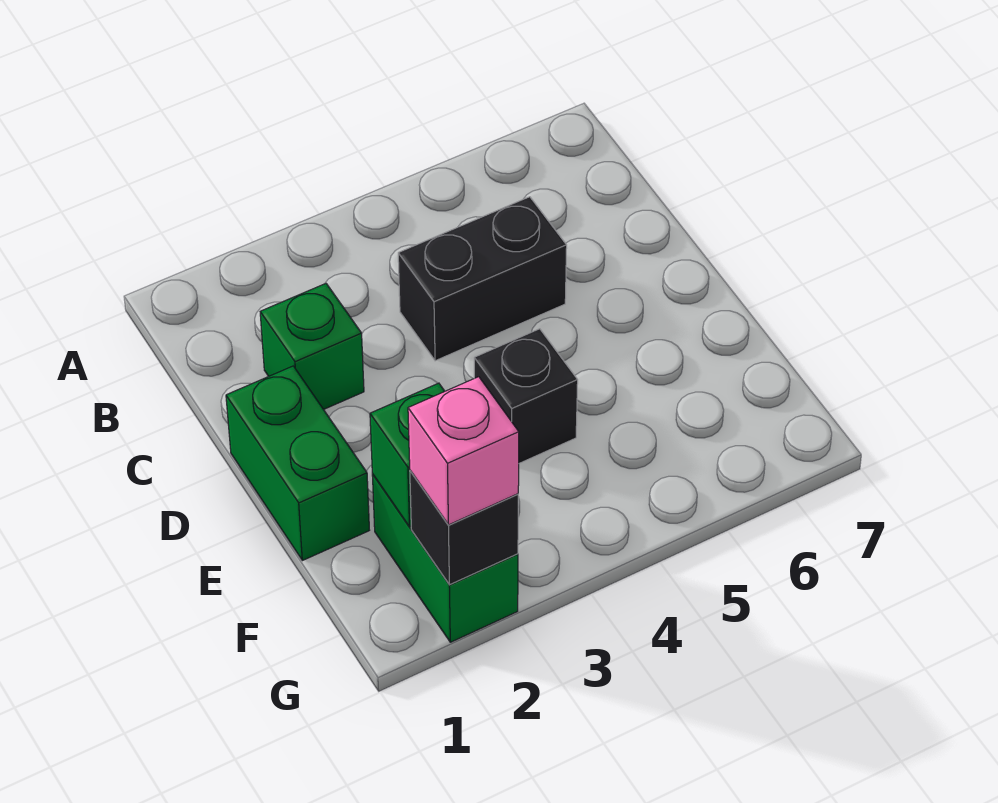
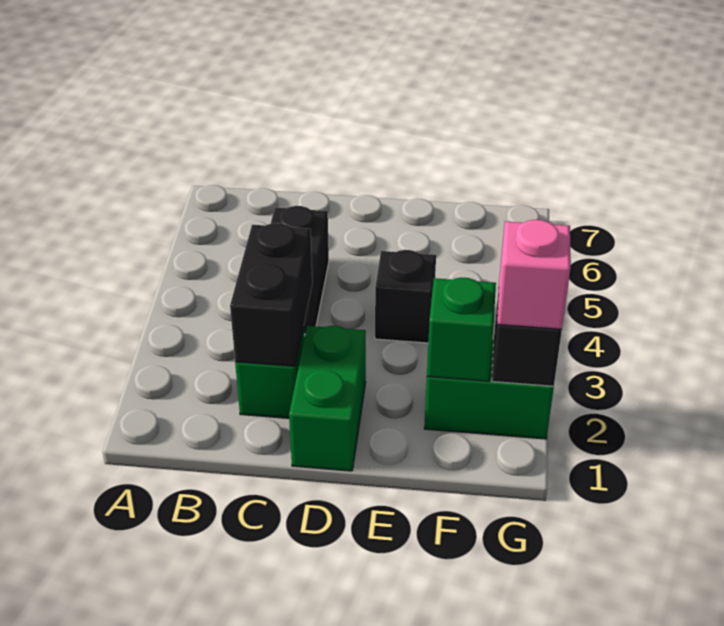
none -> black brick C2:C3 level 2
green brick D1:E1 level 1 -> green brick D1:D2 level 1

